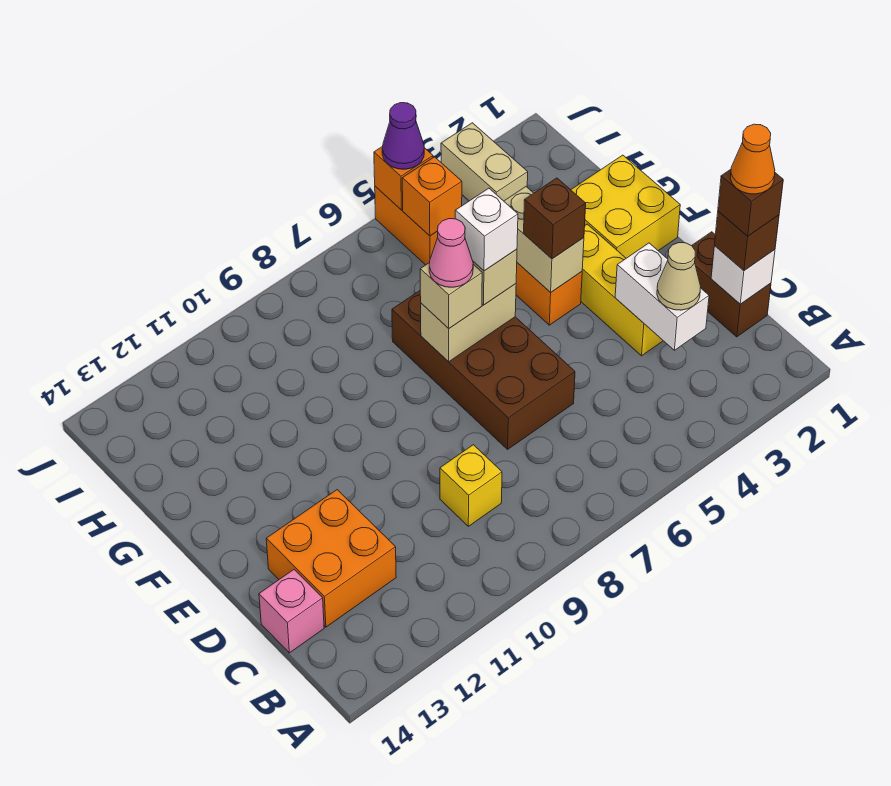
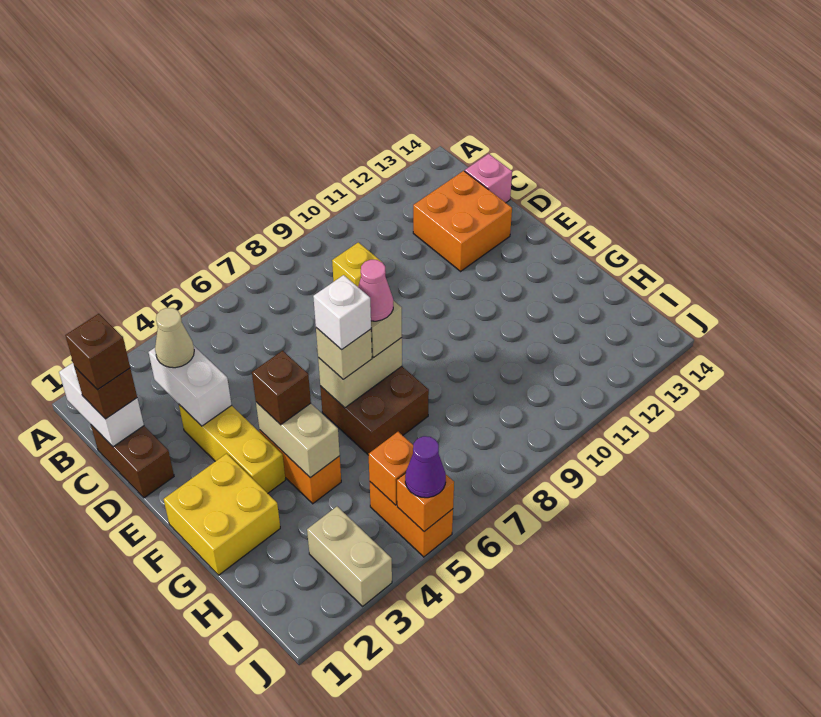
white brick C1 level 2 -> white brick B1:C1 level 2
orange cone C1 level 5 -> none
brown brick D6:G7 level 1 -> brown brick F6:G7 level 1

